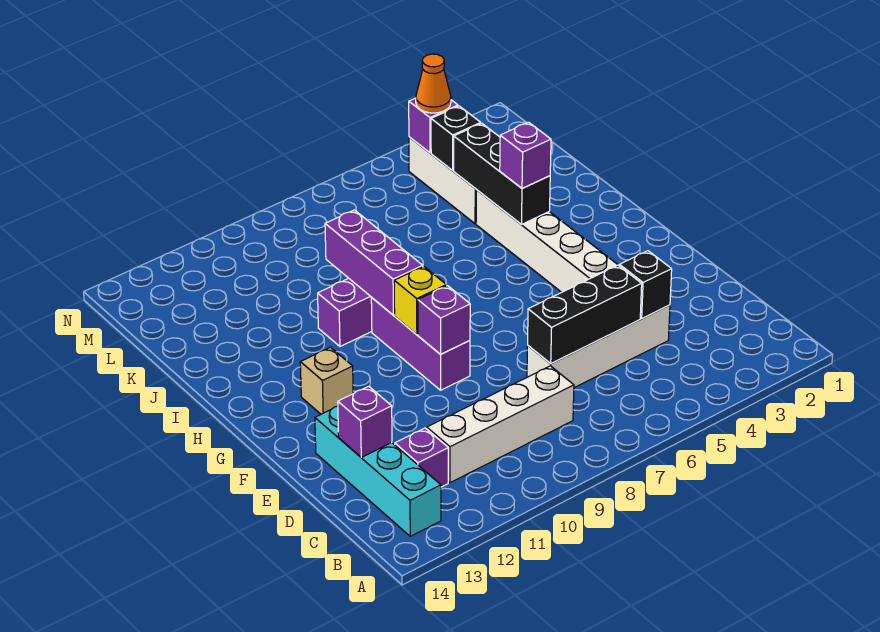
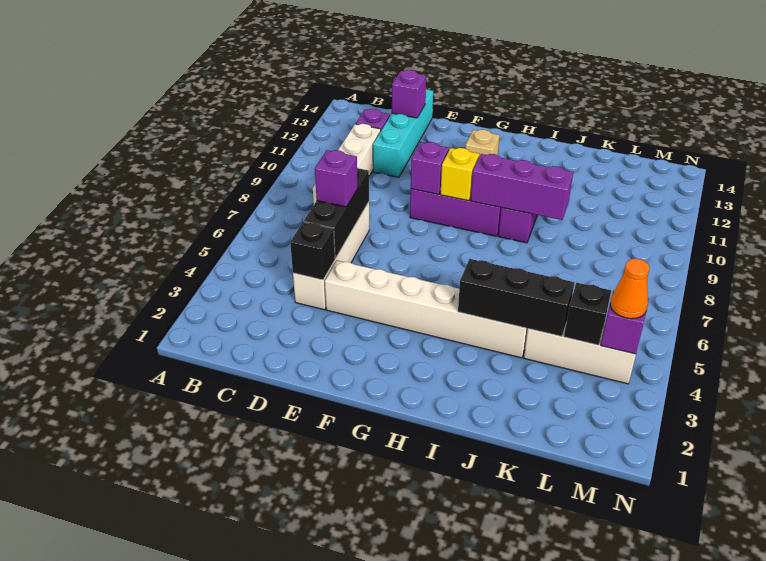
cyan brick B13:E13 level 1 -> cyan brick D11:D14 level 1
purple brick I4 level 3 -> purple brick D6 level 3

